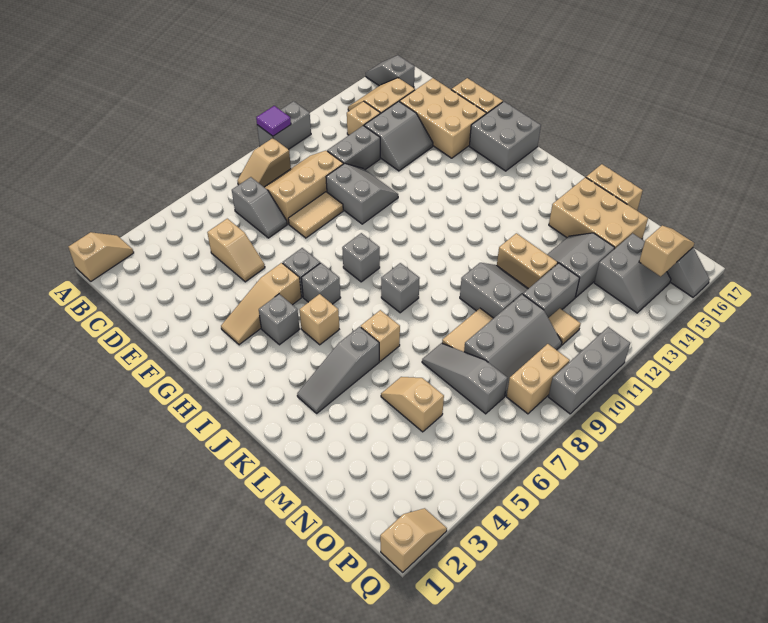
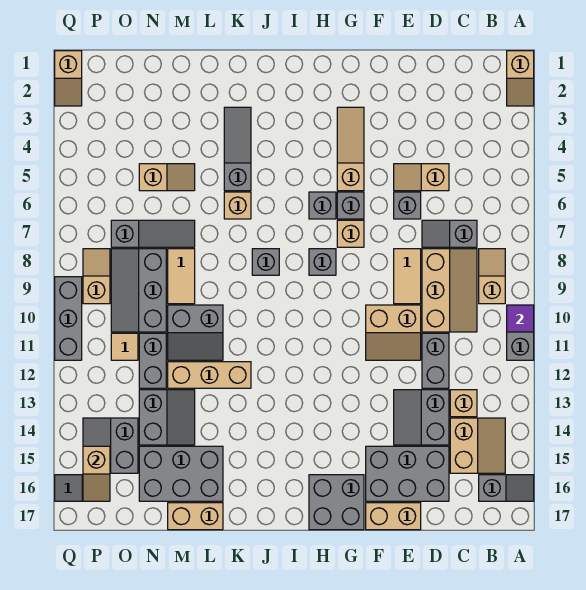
tan brick D15:F16 level 1 -> grey brick D15:F16 level 1
grey slope E10:F11 level 1 top 10 -> tan slope E10:F11 level 1 top 10
grey brick H4 level 1 -> grey brick E6 level 1
tan brick I5 level 1 -> tan brick G7 level 1
tan brick L12:M12 level 1 -> tan brick K12:M12 level 1
tan brick L15:N16 level 1 -> grey brick L15:N16 level 1
tan brick P8:P9 level 1 -> tan slope P8:P9 level 1 top 9

